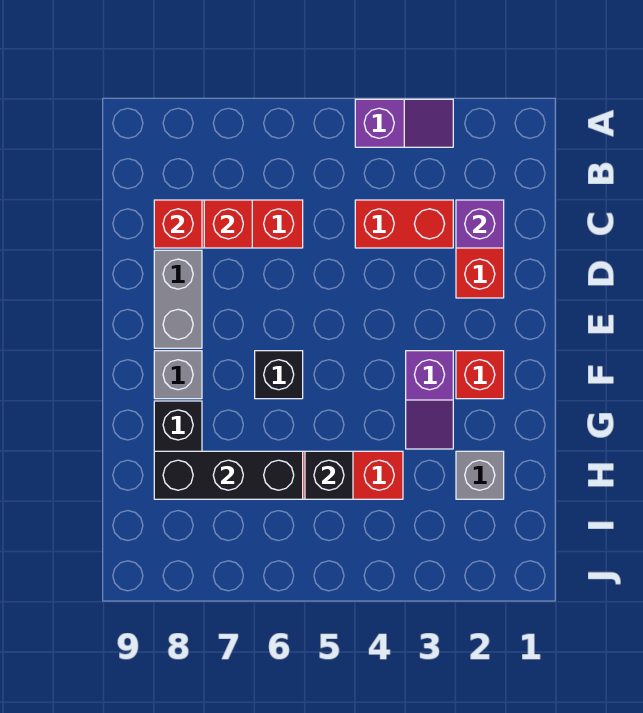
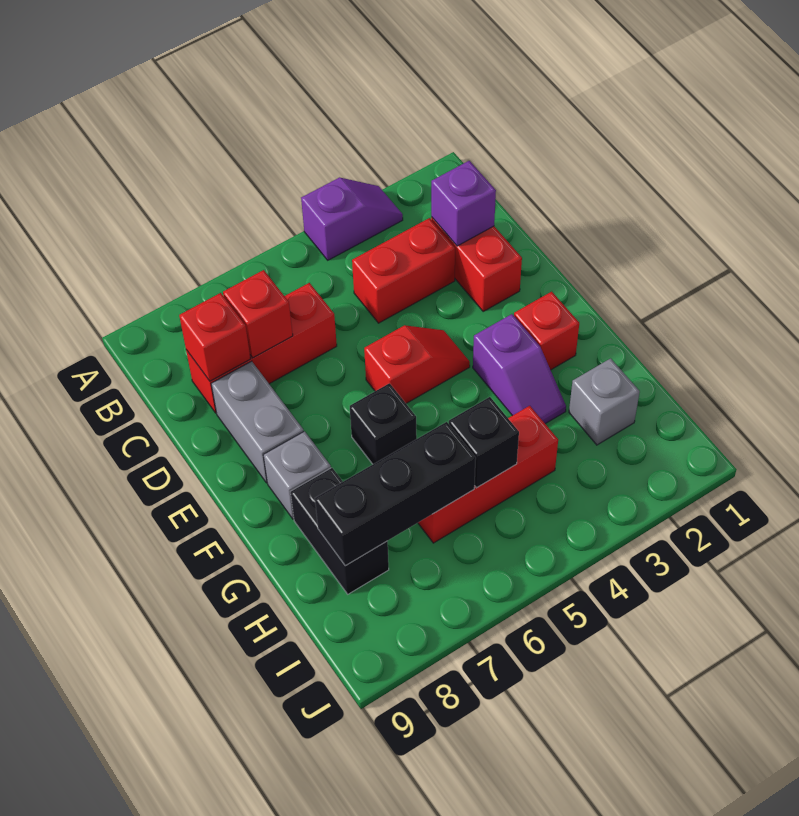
none -> red slope E4:E5 level 1 top 5

